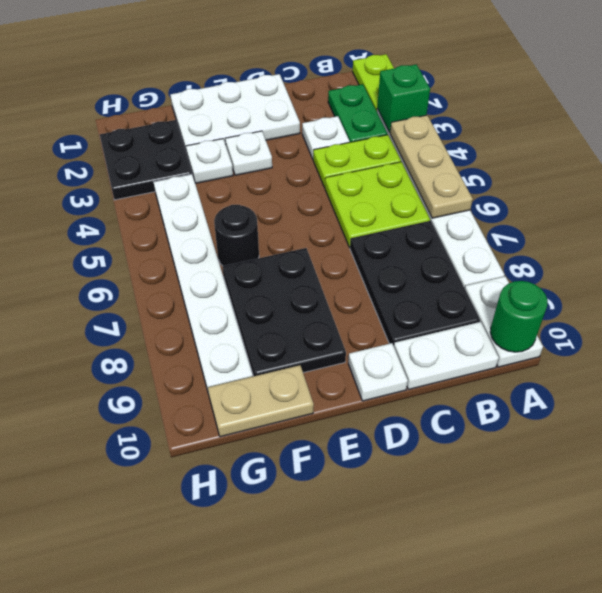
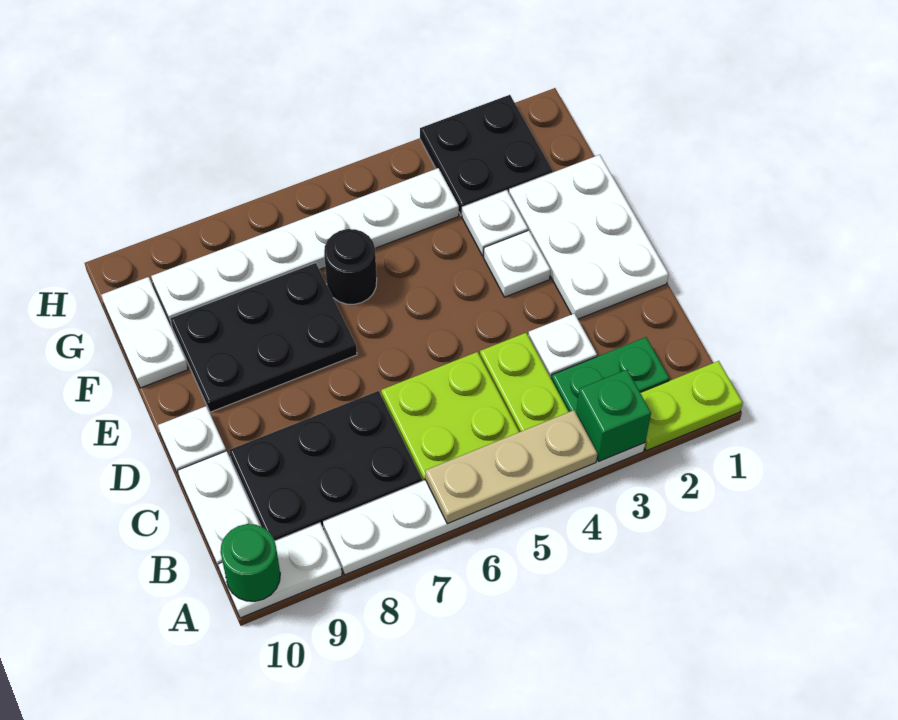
tan plate F10:G10 level 1 -> white plate F10:G10 level 1

